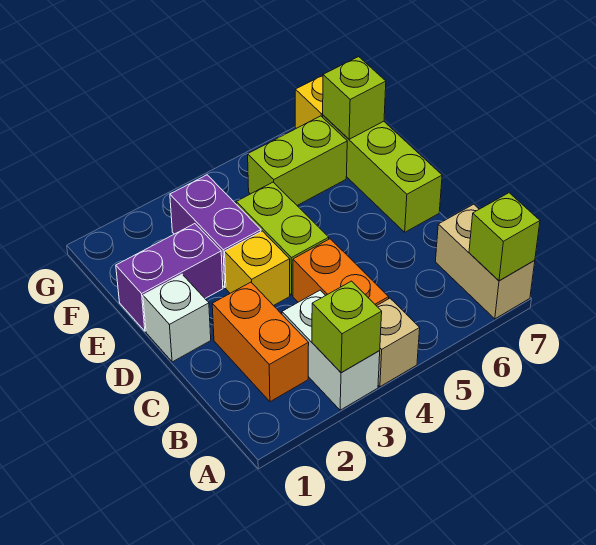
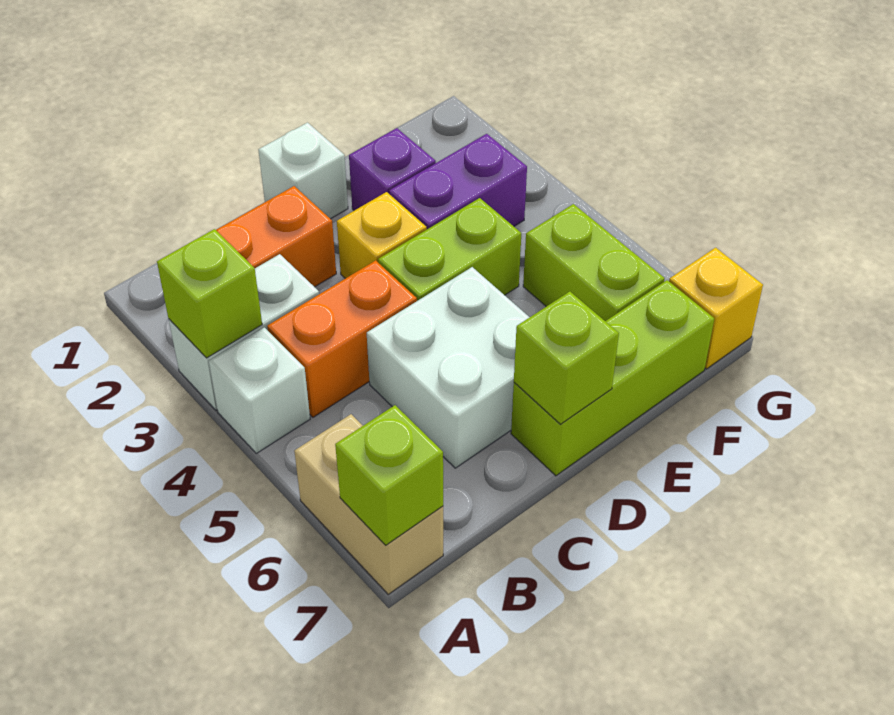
tan brick A4 level 1 -> white brick A4 level 1
tan brick A7:B7 level 1 -> tan brick A6:A7 level 1
none -> white brick C5:D6 level 1
purple brick E1:E2 level 1 -> purple brick E2 level 1
lime brick F7 level 2 -> lime brick D7 level 2

